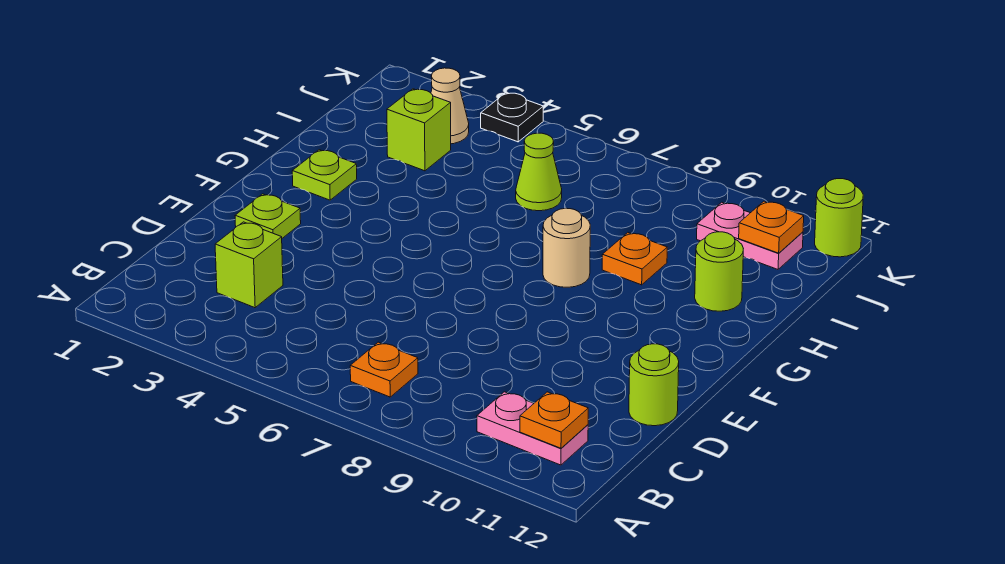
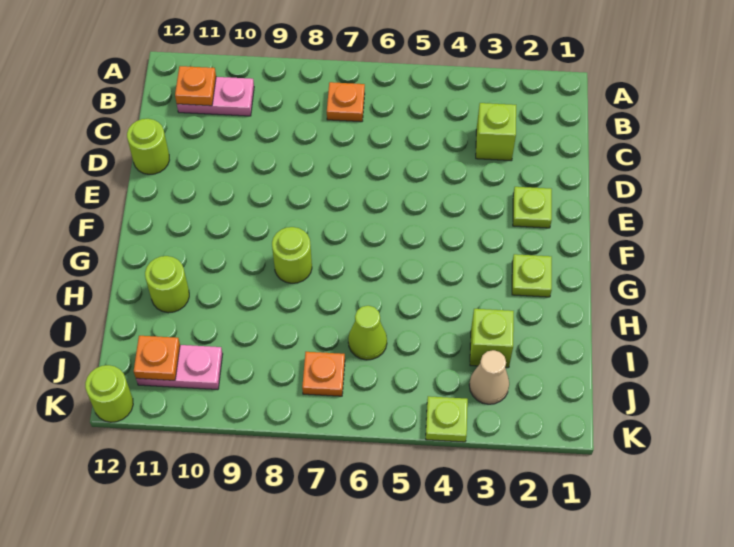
tan round brick G8 level 1 -> lime round brick G8 level 1
orange plate H9 level 1 -> orange plate J7 level 1
black plate K4 level 1 -> lime plate K4 level 1

